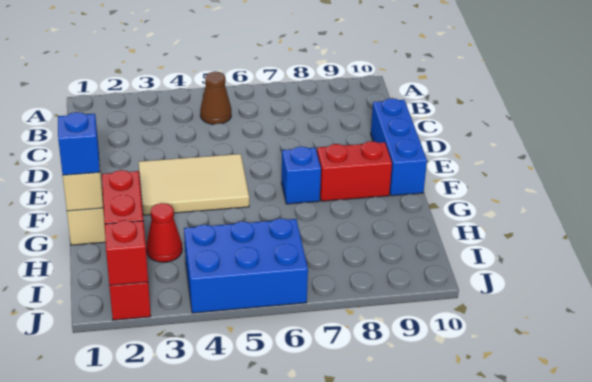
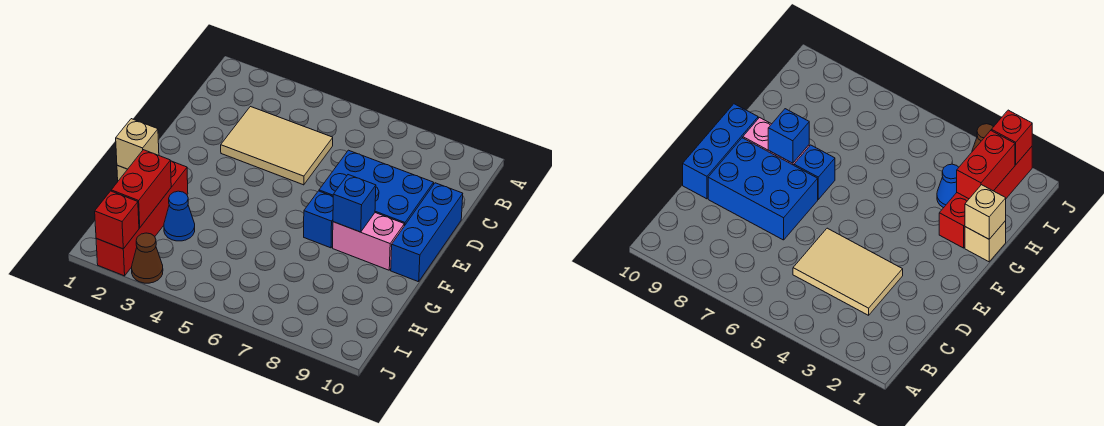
brown cone B5 level 1 -> brown cone J3 level 1
tan tile E3:F5 level 1 -> tan tile C3:D5 level 1
red brick F8:F9 level 1 -> pink brick F8:F9 level 1
blue brick G1 level 3 -> blue brick F8 level 2
red cone H3 level 1 -> blue cone H3 level 1
blue brick I4:J6 level 1 -> blue brick D7:E9 level 1

